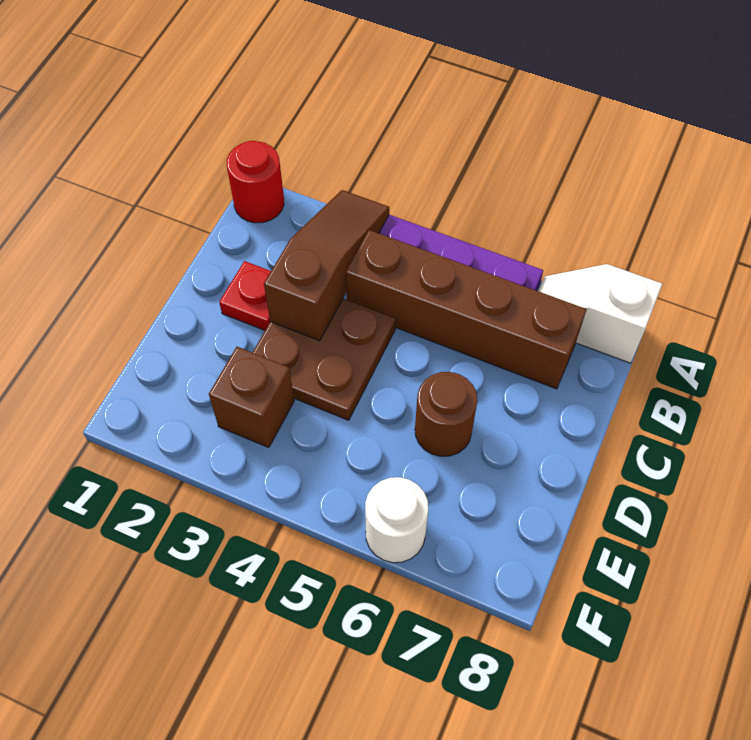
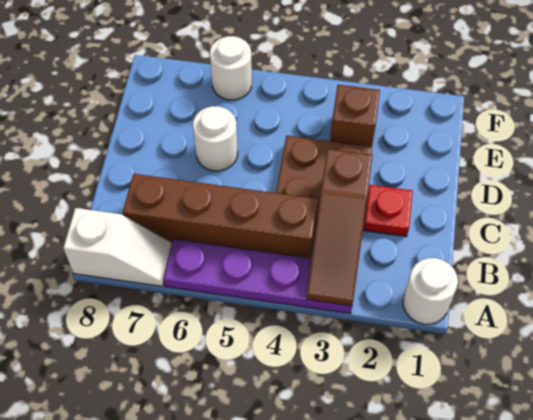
red round brick A1 level 1 -> white round brick A1 level 1
brown round brick D6 level 1 -> white round brick D6 level 1

